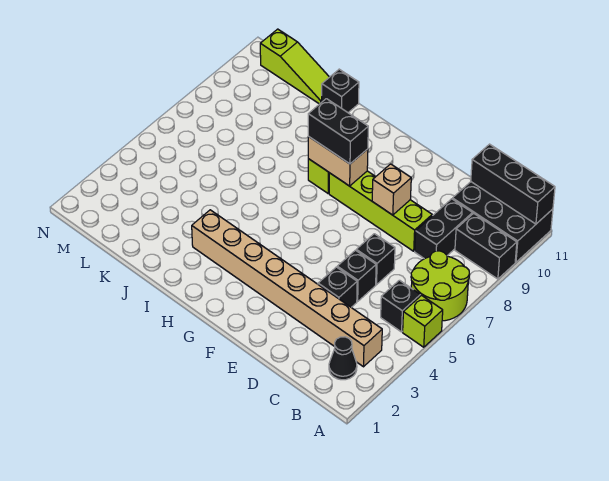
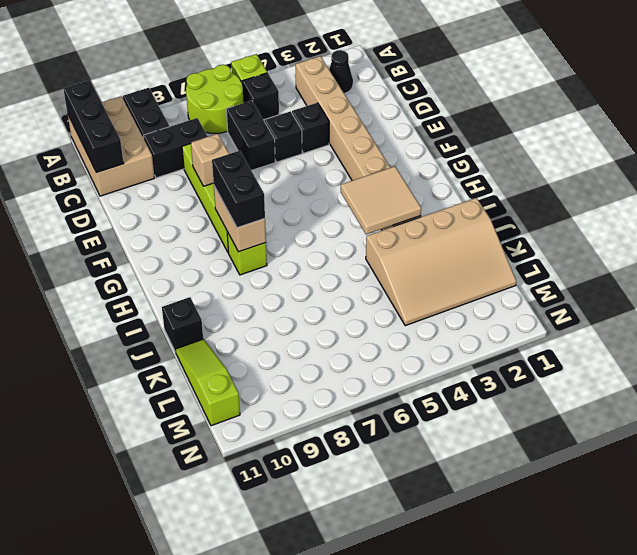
black brick A10:C11 level 1 -> tan brick A10:C11 level 1
black brick D6 level 1 -> black brick C6:D6 level 1
none -> tan tile H3:I4 level 2
none -> tan slope J1:L4 level 1 top J

